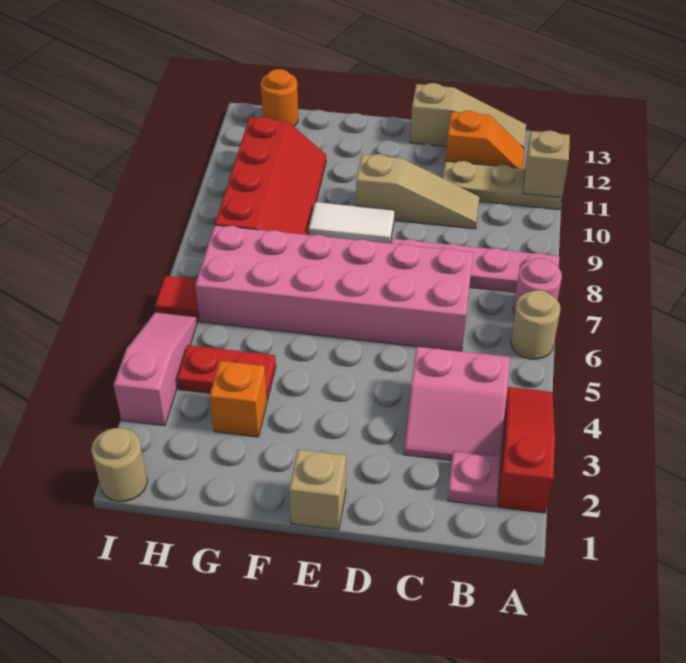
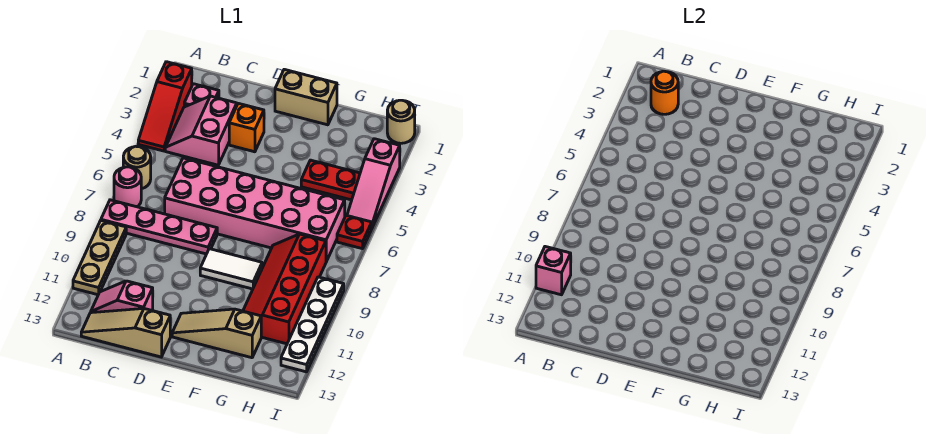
tan plate A11:C11 level 1 -> tan plate A9:A11 level 1
tan brick A11 level 2 -> pink brick A11 level 2
pink slope B3:C4 level 1 top 4 -> pink slope B3:C4 level 1 top C
orange slope B12:C12 level 1 top C -> pink slope B12:C12 level 1 top C
tan slope C10:E10 level 1 top E -> tan slope E12:G12 level 1 top G
tan brick E1 level 1 -> tan brick E1:F1 level 1
orange brick G3 level 1 -> orange brick D3 level 1
orange round brick H13 level 1 -> orange round brick B2 level 2
red tile I6 level 1 -> red plate I6 level 1
none -> white plate I9:I12 level 1

